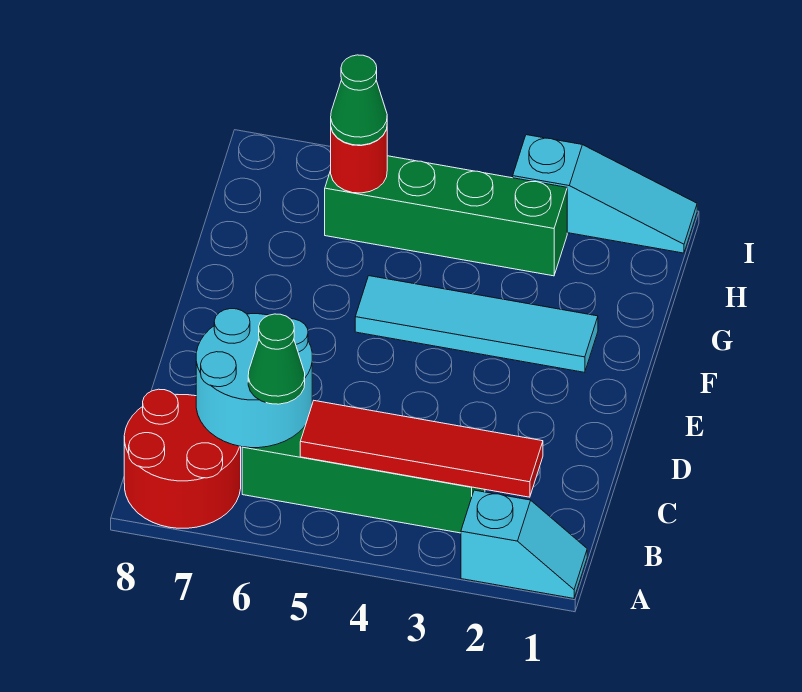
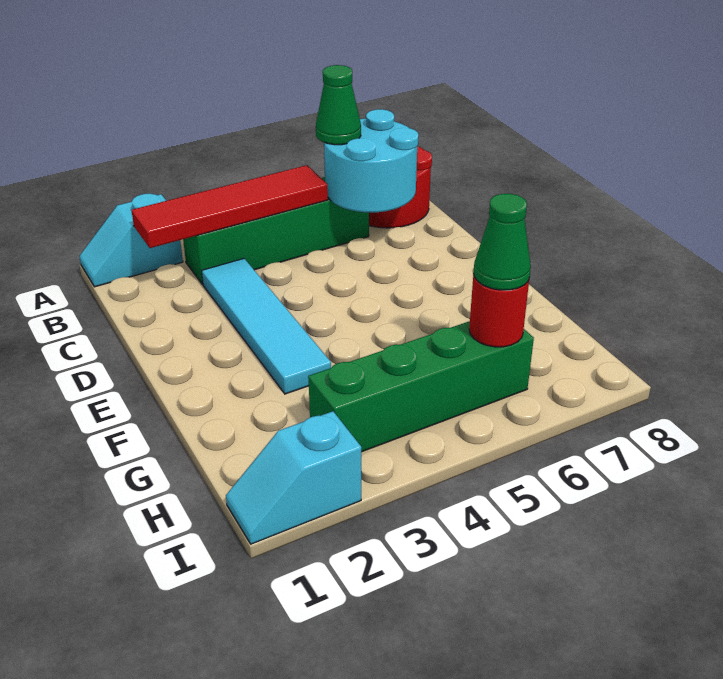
cyan tile F2:F5 level 1 -> cyan tile C3:F3 level 1
cyan slope I1:I3 level 1 top 3 -> cyan slope I1:I2 level 1 top 2

